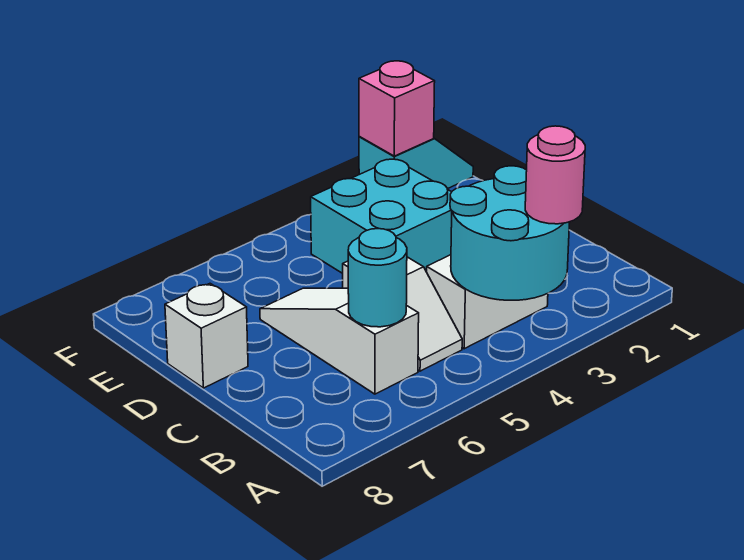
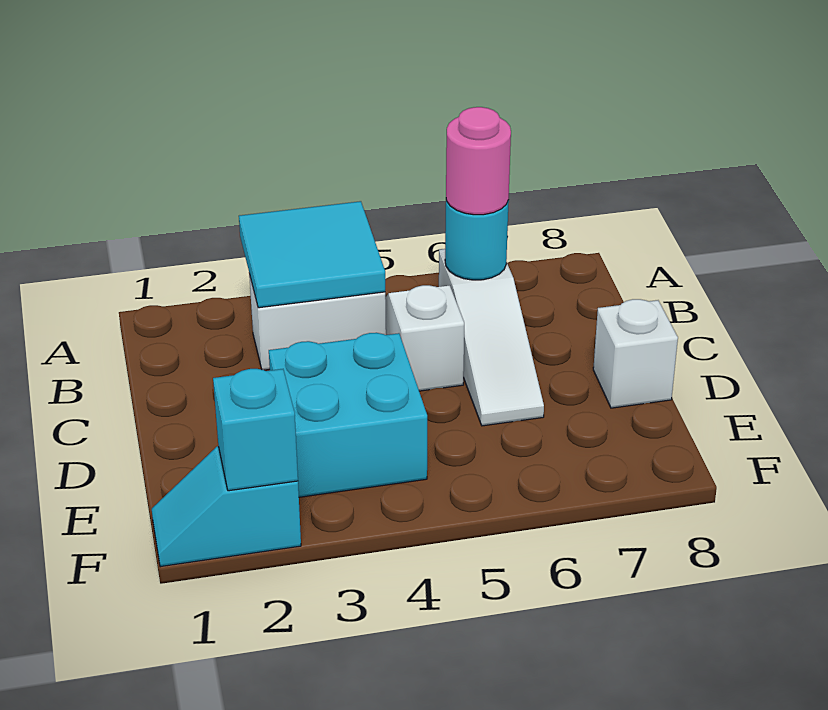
cyan round brick A3:B4 level 2 -> cyan tile A3:B4 level 2
pink round brick A3 level 3 -> pink round brick B6 level 3
pink brick F2 level 2 -> cyan brick F2 level 2

